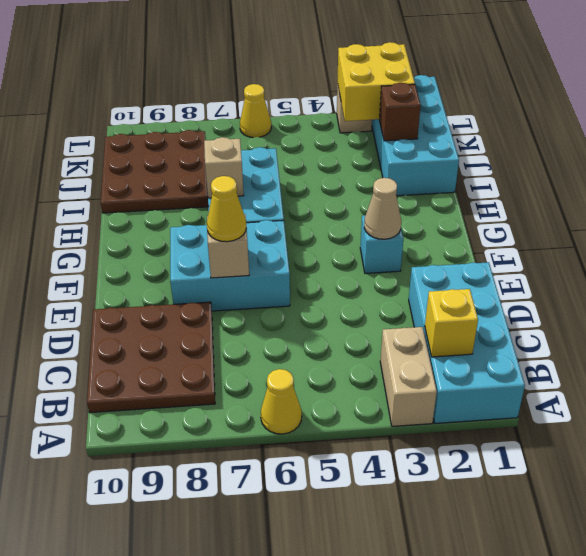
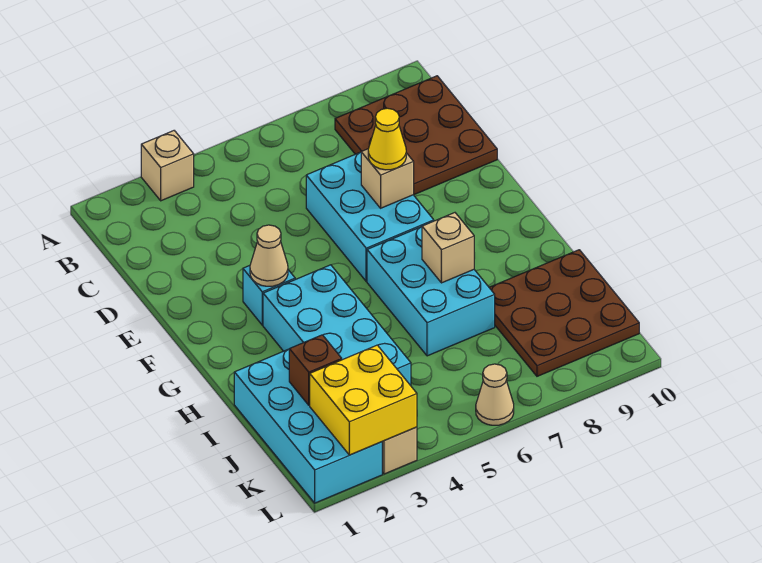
cyan brick A1:D2 level 1 -> cyan brick G3:J4 level 1
tan brick A3:B3 level 1 -> tan brick A3 level 1
yellow cone A6 level 1 -> none
yellow brick B2 level 2 -> none
cyan brick E6:F8 level 1 -> cyan brick D6:F7 level 1
yellow cone L6 level 1 -> tan cone L6 level 1

